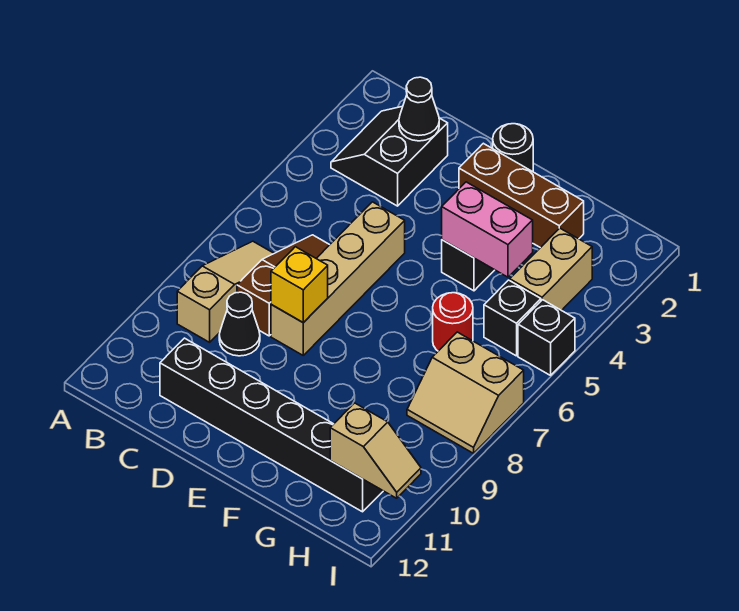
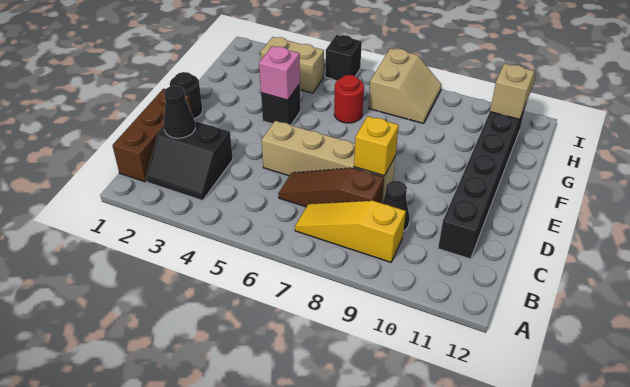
tan slope B7:B9 level 1 top 9 -> yellow slope B7:B9 level 1 top 9
brown brick E2:G2 level 1 -> brown brick B1:D1 level 1
pink brick F4:G4 level 2 -> pink brick F4 level 2
black brick H5 level 1 -> none

